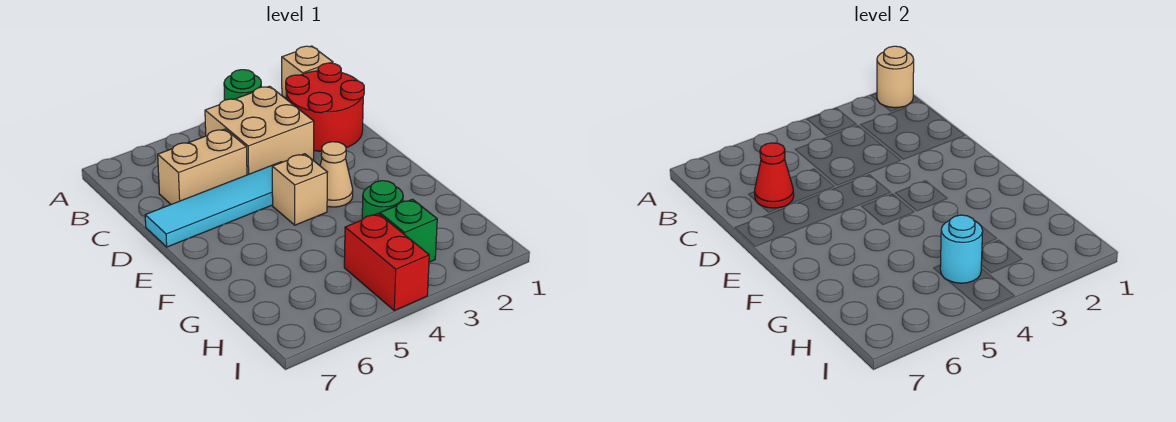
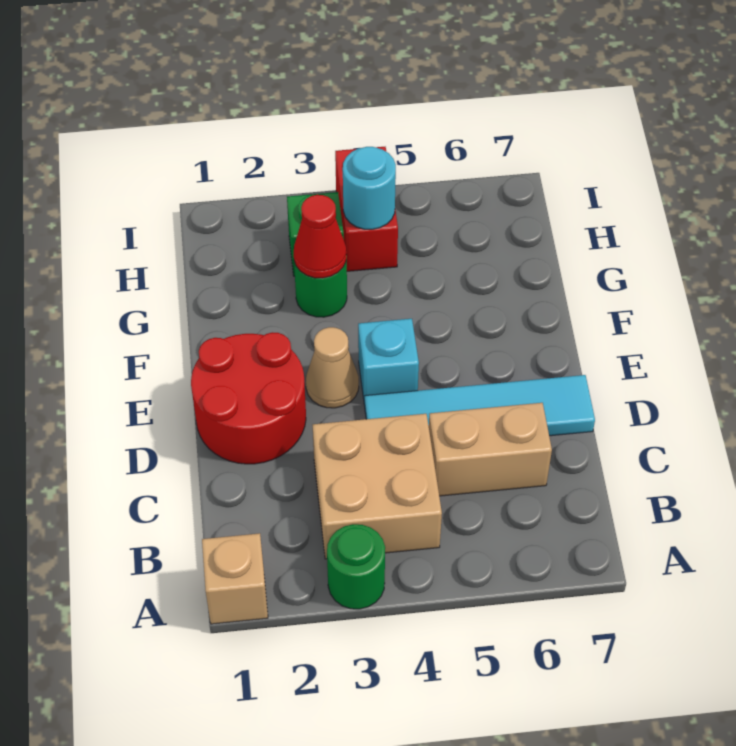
tan round brick A1 level 2 -> none
red round brick B1:C2 level 1 -> red round brick D1:E2 level 1
red cone C6 level 2 -> red cone G3 level 2
tan brick E4 level 1 -> cyan brick E4 level 1

